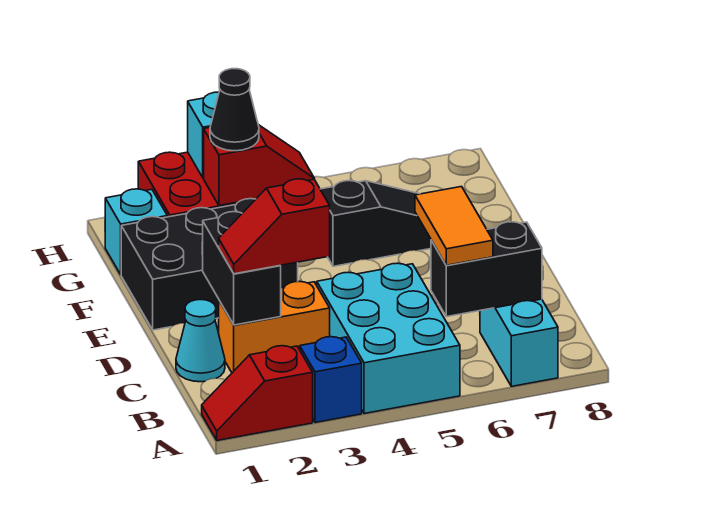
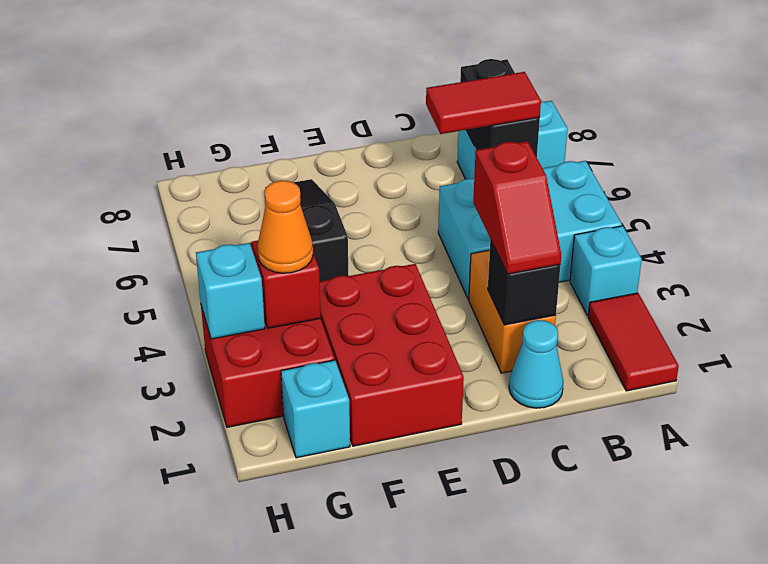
red slope A1:A2 level 1 top 2 -> red tile A1:A2 level 1
blue brick A3 level 1 -> cyan brick A3 level 1
orange tile B6:C6 level 3 -> red tile B6:C6 level 3
black brick C2:D2 level 2 -> black brick C2 level 2
black brick E1:F3 level 1 -> red brick E1:F3 level 1
black cone G3 level 3 -> orange cone G3 level 3

